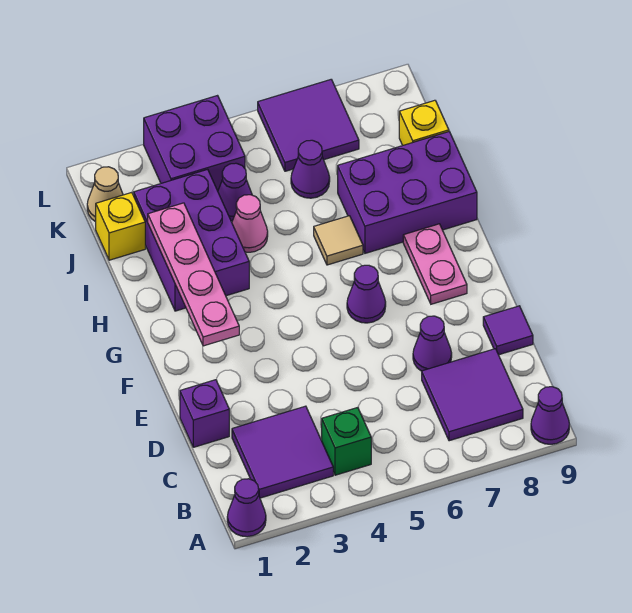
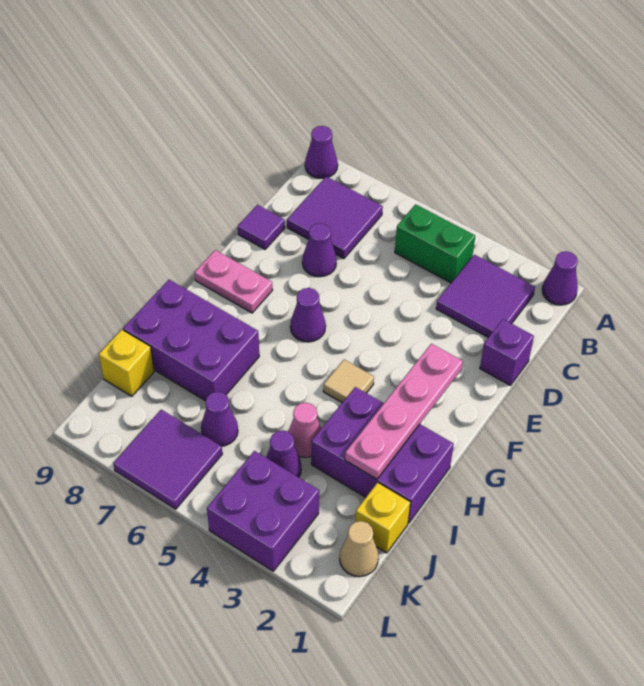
green brick B4 level 1 -> green brick B4:B5 level 1
pink plate F8:G8 level 1 -> pink plate F8:F9 level 1
purple brick H2:J3 level 1 -> purple brick H1:I3 level 1
tan tile H6 level 1 -> tan tile G4 level 1

